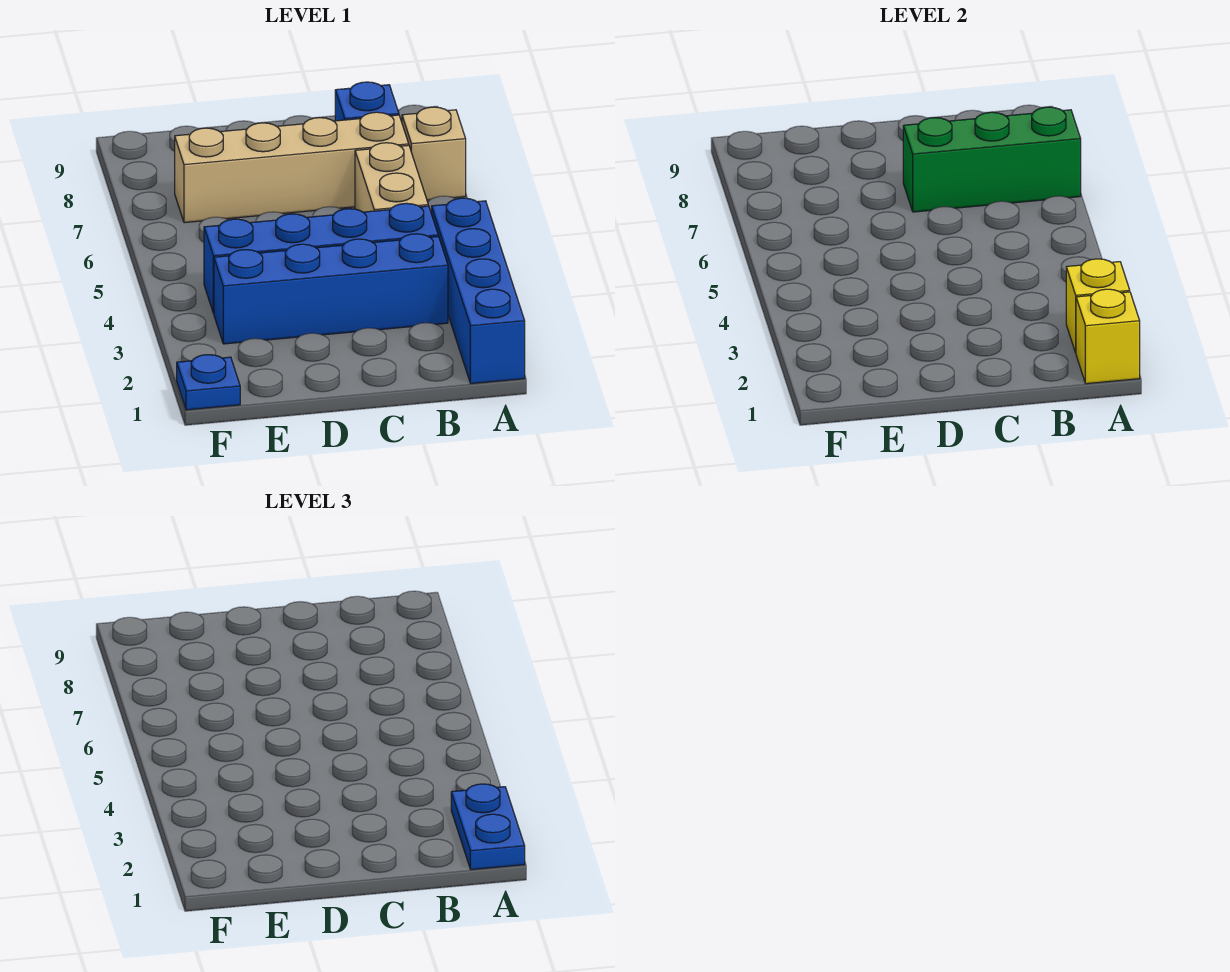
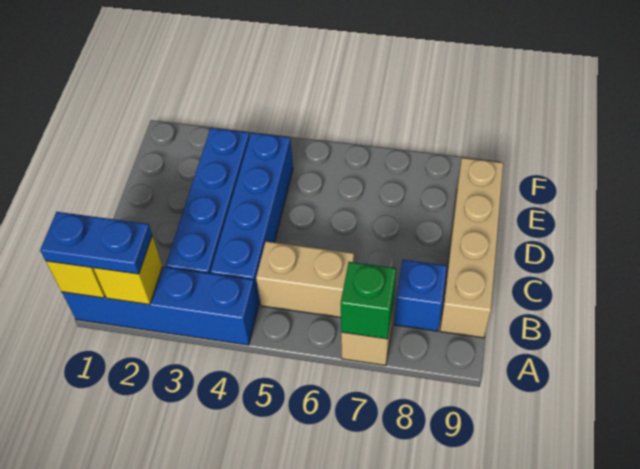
green brick A7:C7 level 2 -> green brick A7 level 2
tan brick B7:E7 level 1 -> tan brick B9:E9 level 1
blue plate F1 level 1 -> none

